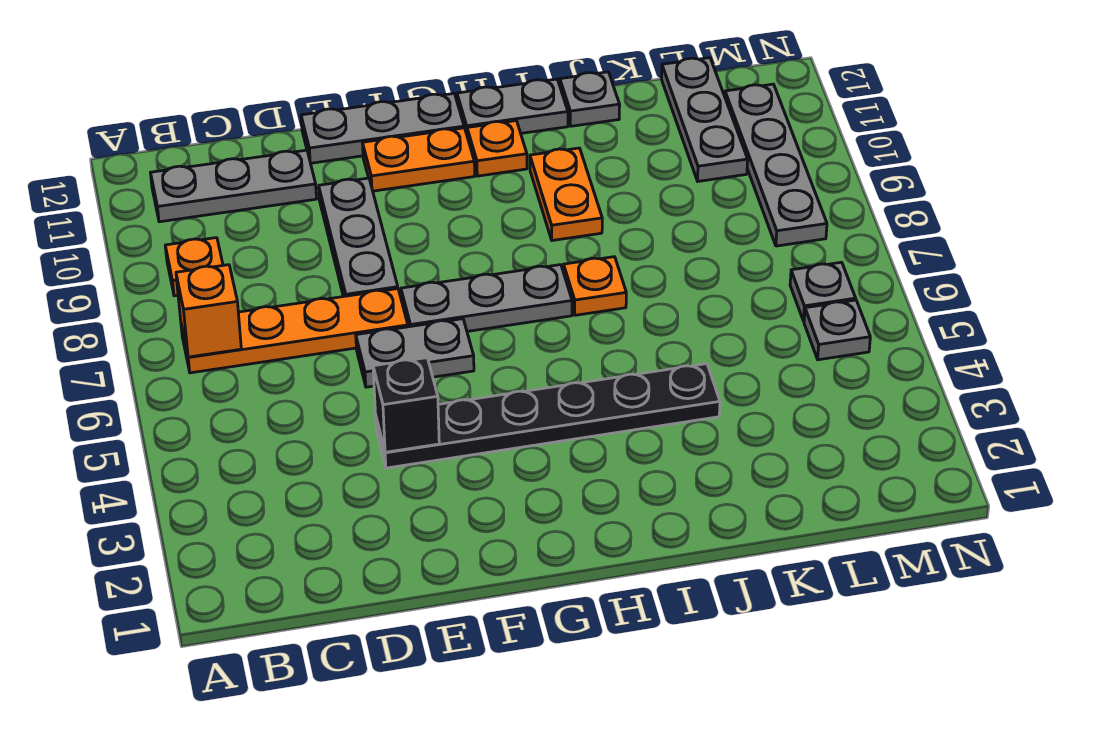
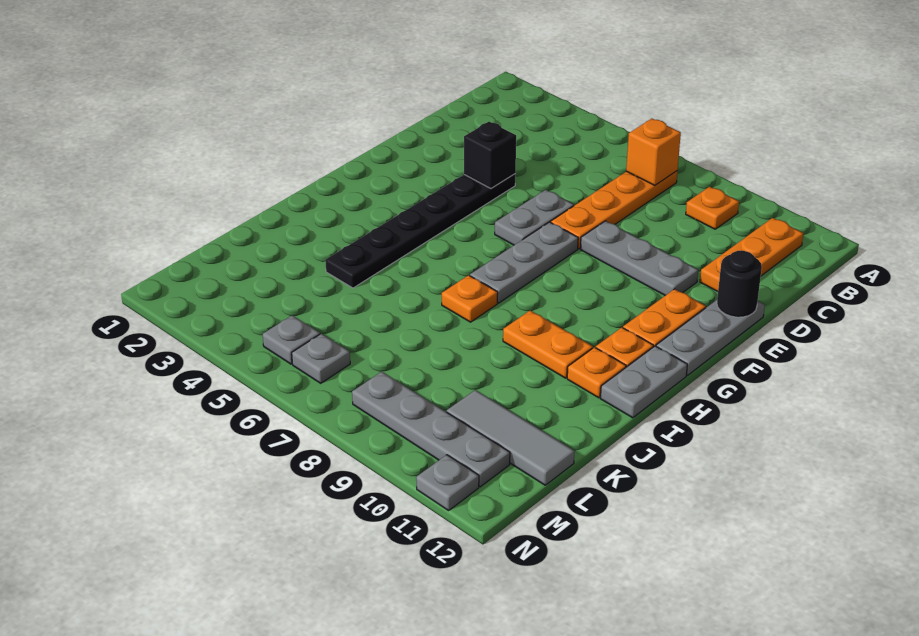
grey plate B11:D11 level 1 -> orange plate B11:D11 level 1
none -> black round brick E12 level 2
none -> orange plate I11 level 1
grey plate J12 level 1 -> grey plate N11 level 1
grey plate L10:L12 level 1 -> grey tile L10:L12 level 1

